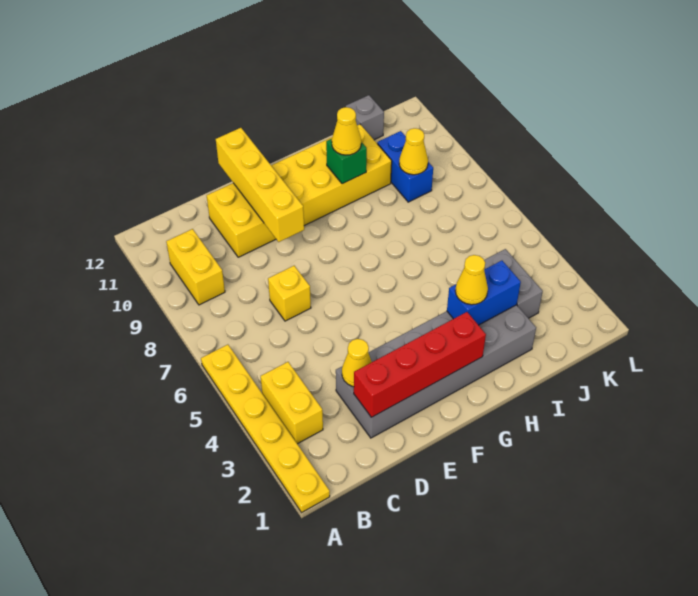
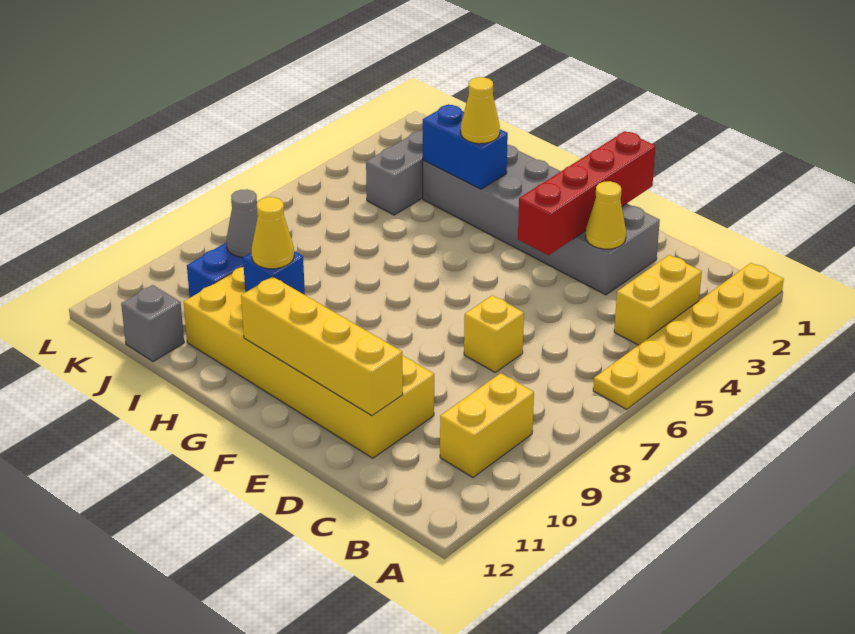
red brick D2:G2 level 2 -> red brick E1:E4 level 2
yellow brick E9:E12 level 2 -> yellow brick D11:G11 level 2
green brick H10 level 2 -> blue brick H10 level 2
yellow cone J9 level 2 -> grey cone J9 level 2

